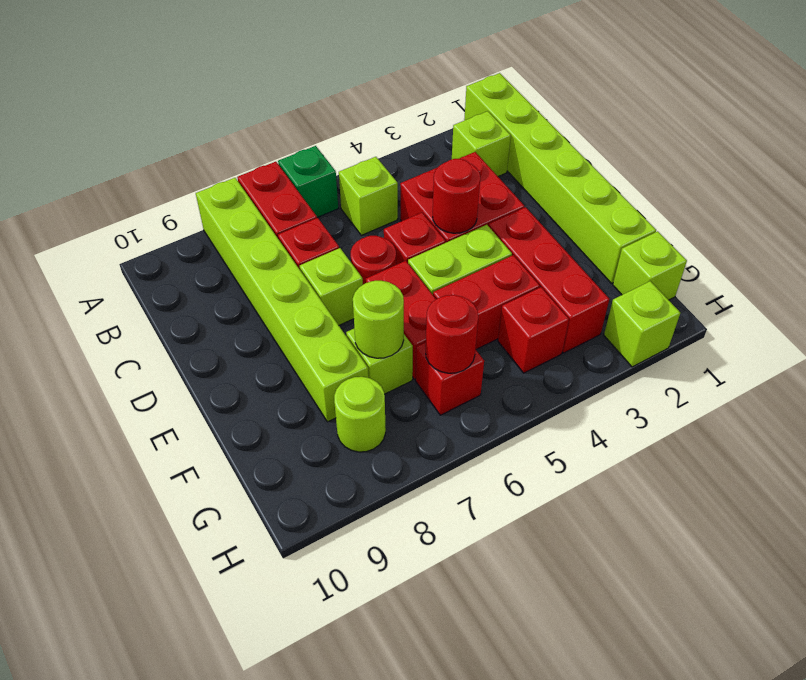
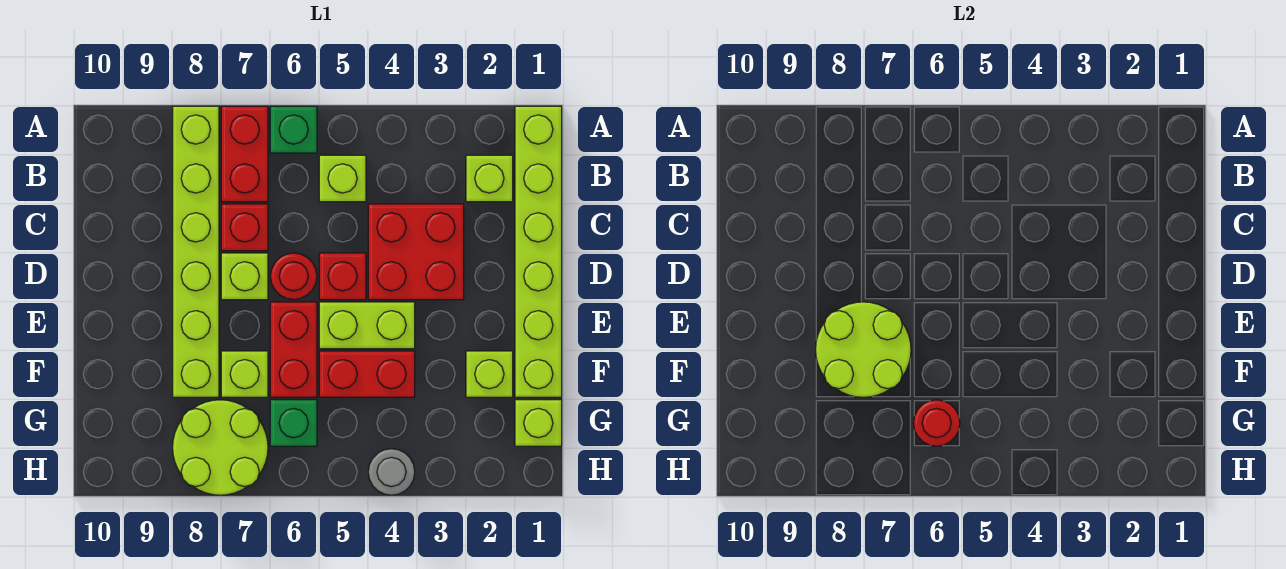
red round brick D4 level 2 -> none
red brick E3:G3 level 1 -> none
lime round brick F7 level 2 -> lime round brick E7:F8 level 2
red brick G4 level 1 -> none
red brick G6 level 1 -> green brick G6 level 1
lime round brick G8 level 1 -> lime round brick G7:H8 level 1
lime brick H2 level 1 -> lime brick F2 level 1
none -> grey round brick H4 level 1

